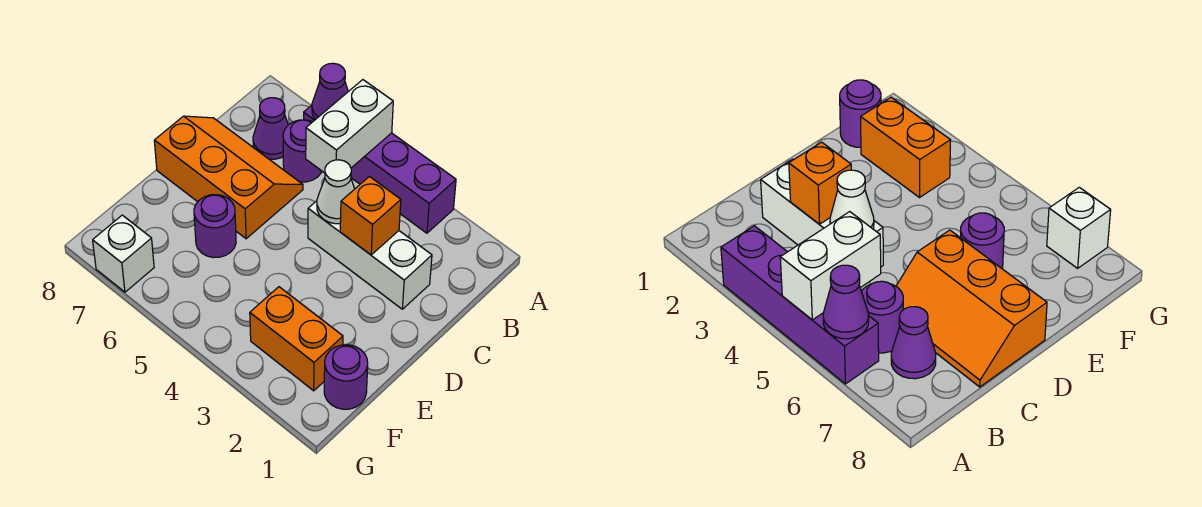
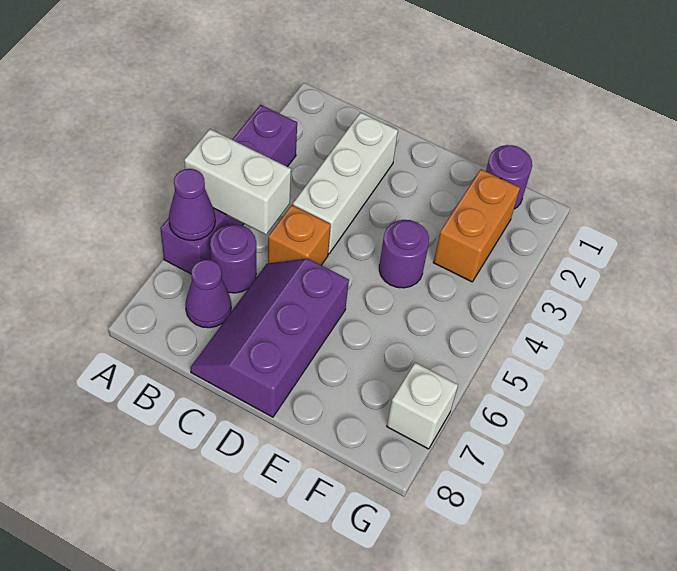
orange brick C3 level 2 -> orange brick C5 level 1
white cone C4 level 2 -> none
orange slope C6:D8 level 1 top D -> purple slope C6:D8 level 1 top D
purple round brick E6 level 1 -> purple round brick E4 level 1

